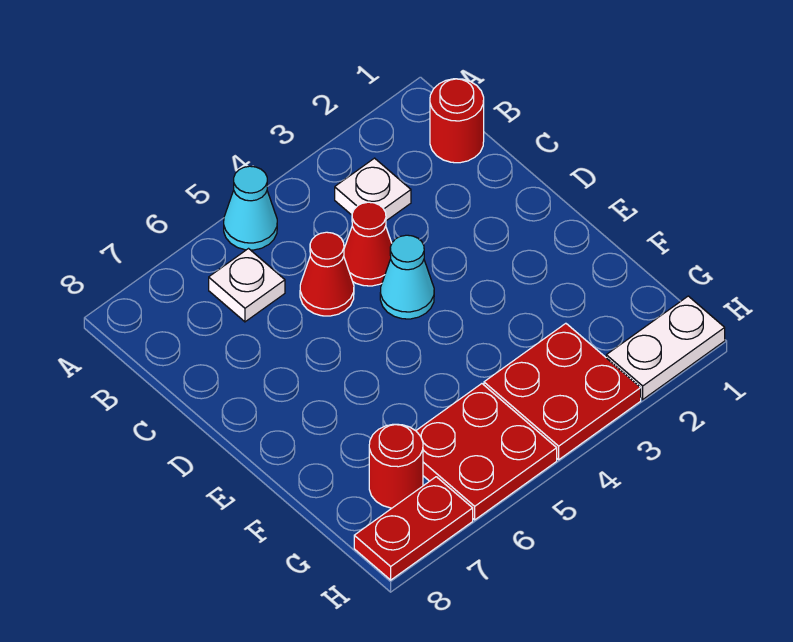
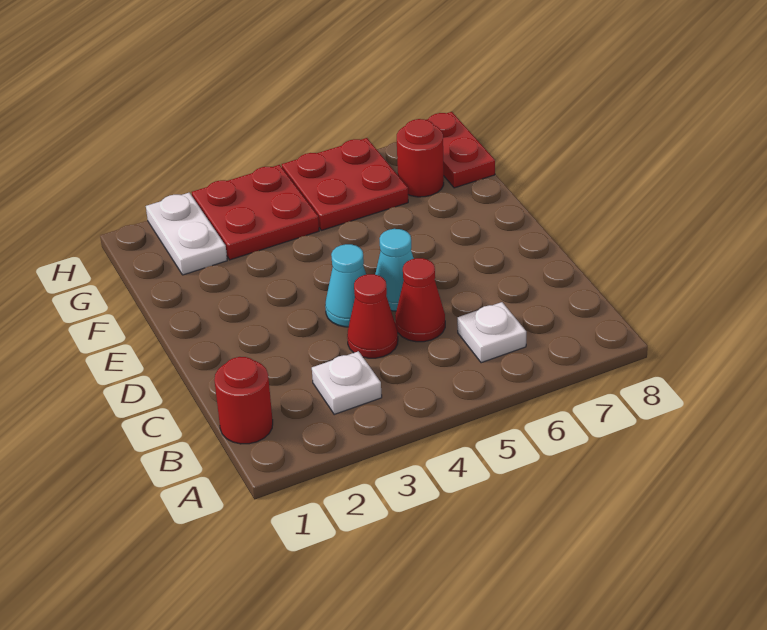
cyan cone A5 level 1 -> cyan cone D5 level 1
white plate H1:H2 level 1 -> white plate G2:H2 level 1
red plate H7:H8 level 1 -> red plate G8:H8 level 1

